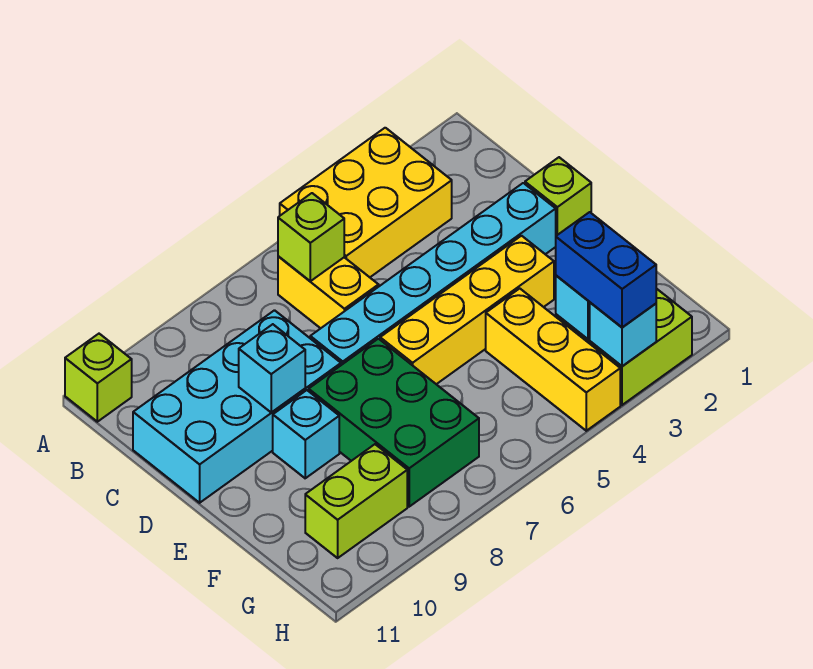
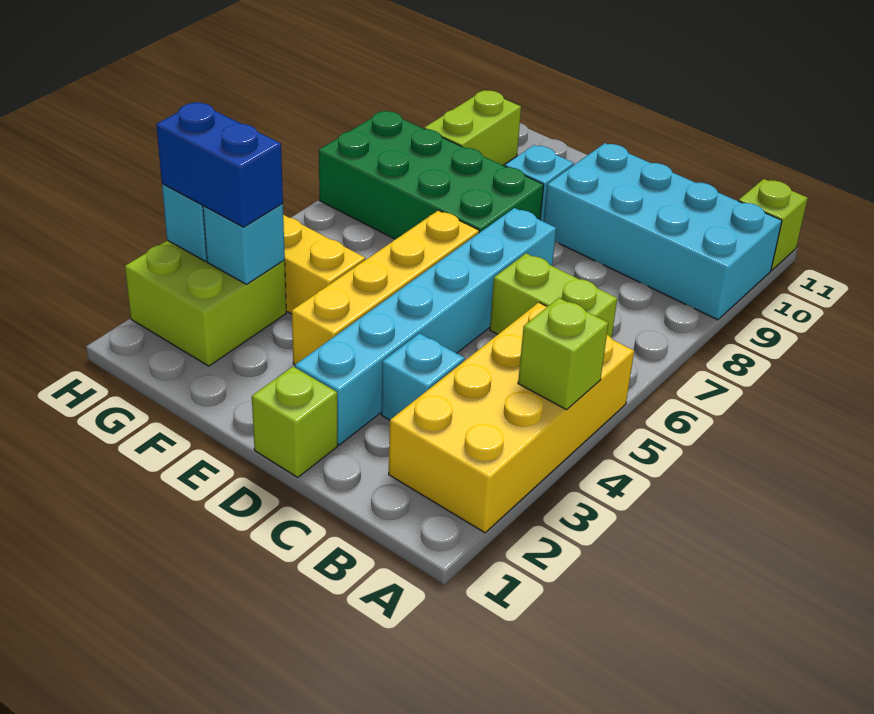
yellow brick A3:B5 level 1 -> yellow brick A2:B5 level 1
yellow brick B6:C6 level 1 -> lime brick B6:C6 level 1
lime brick B6 level 2 -> lime brick A4 level 2
cyan brick C8:D11 level 1 -> cyan brick A9:D10 level 1
cyan brick D9 level 2 -> cyan brick C3 level 1
green brick E7:G8 level 1 -> green brick E7:H8 level 1

